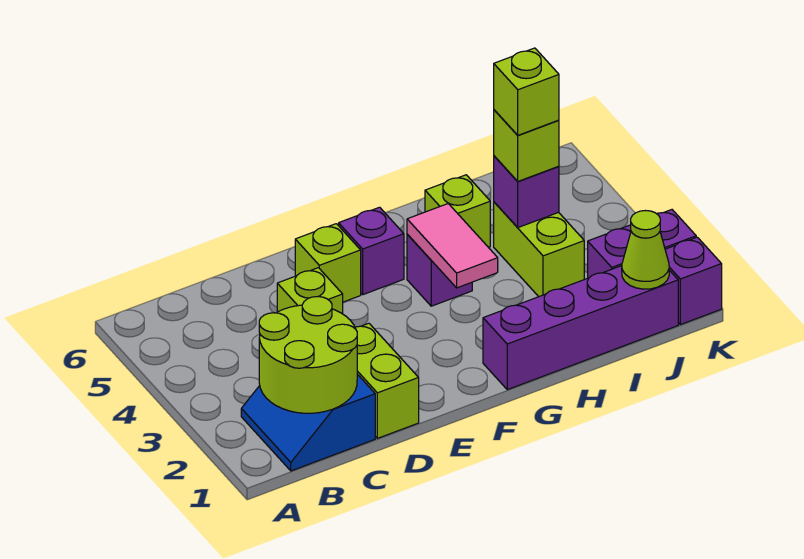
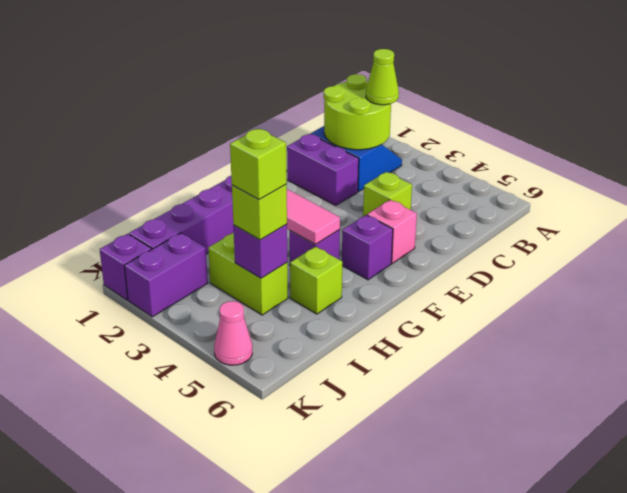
lime brick D1:D2 level 1 -> purple brick D1:D2 level 1
lime brick E5 level 1 -> pink brick E5 level 1
lime cone J1 level 2 -> lime cone B2 level 3
none -> pink cone K5 level 1

